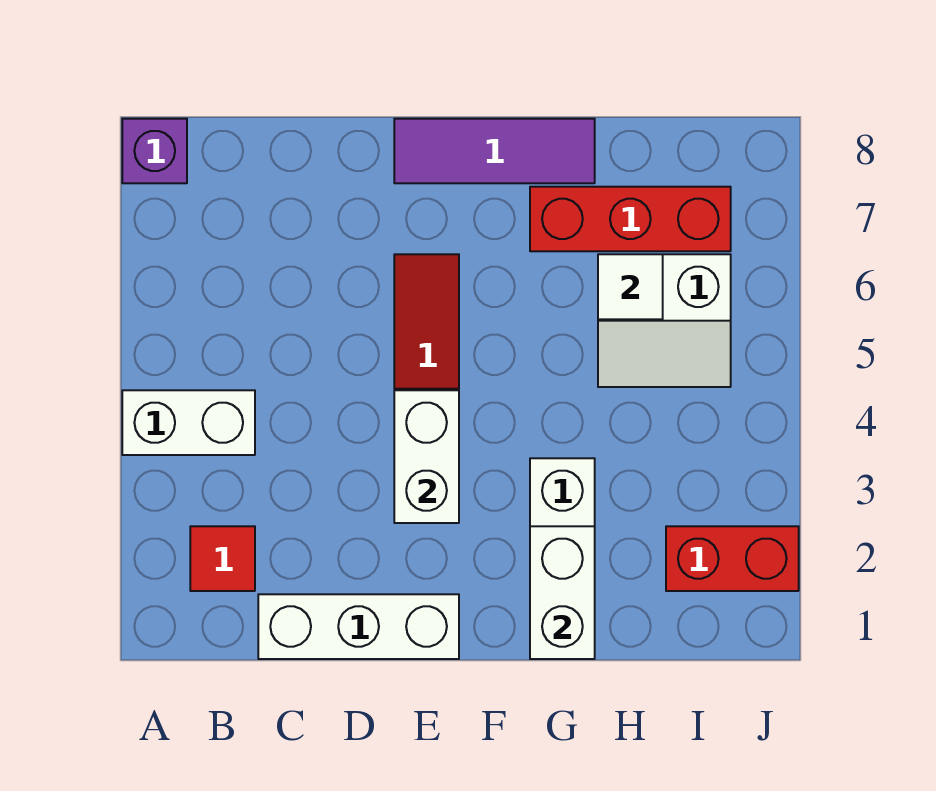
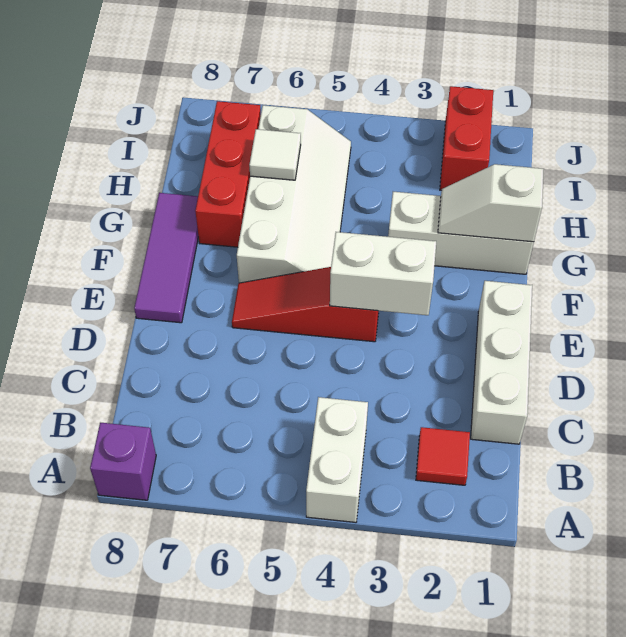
white brick G1:G2 level 2 -> white slope G1:G2 level 2 top 1
white slope H5:I6 level 1 top 6 -> white slope F5:I6 level 1 top 6

